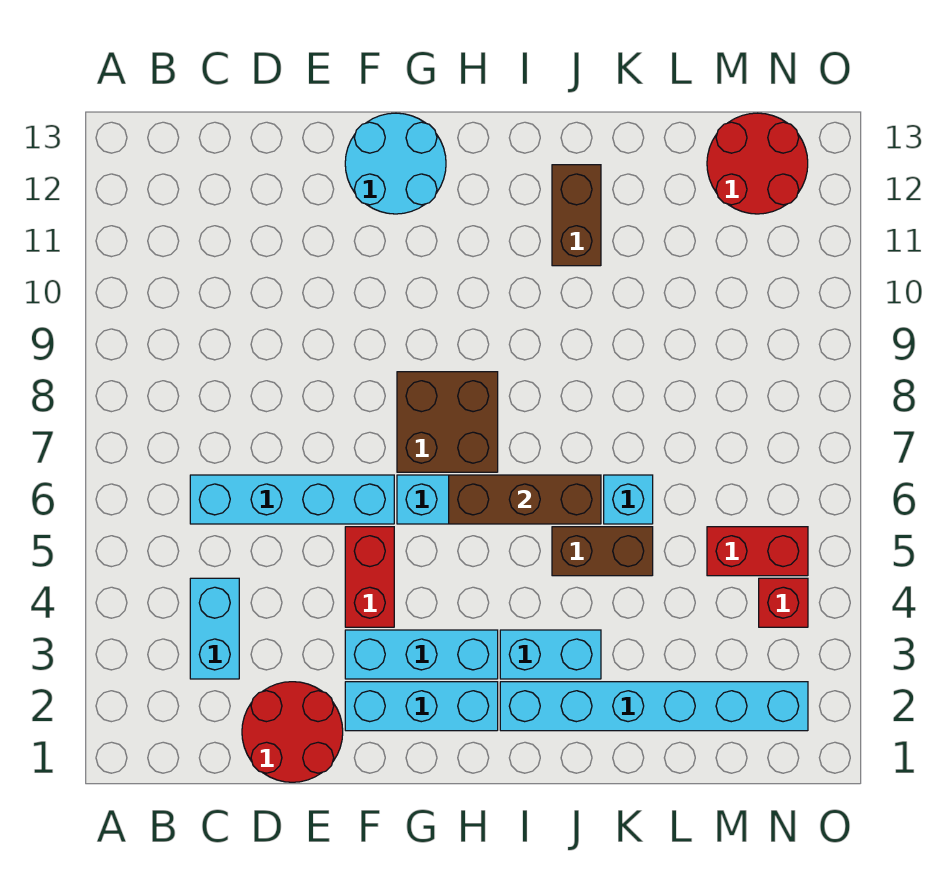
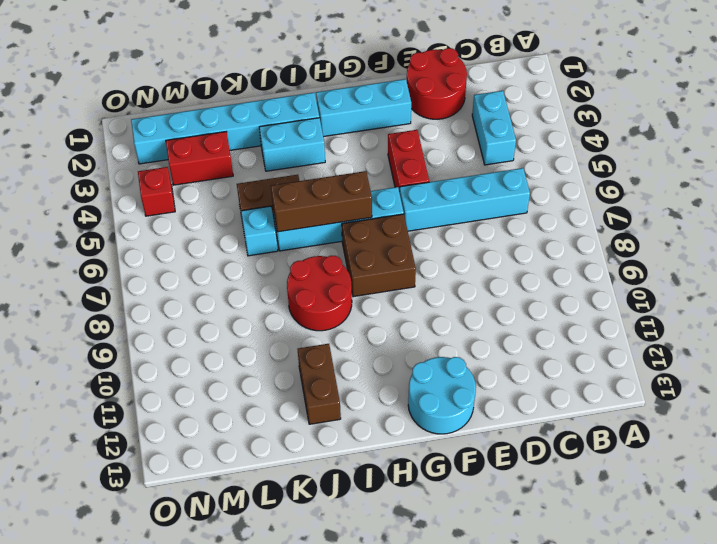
cyan brick F3:H3 level 1 -> none
red brick M5:N5 level 1 -> red brick L3:M3 level 1
red round brick M12:N13 level 1 -> red round brick I8:J9 level 1

